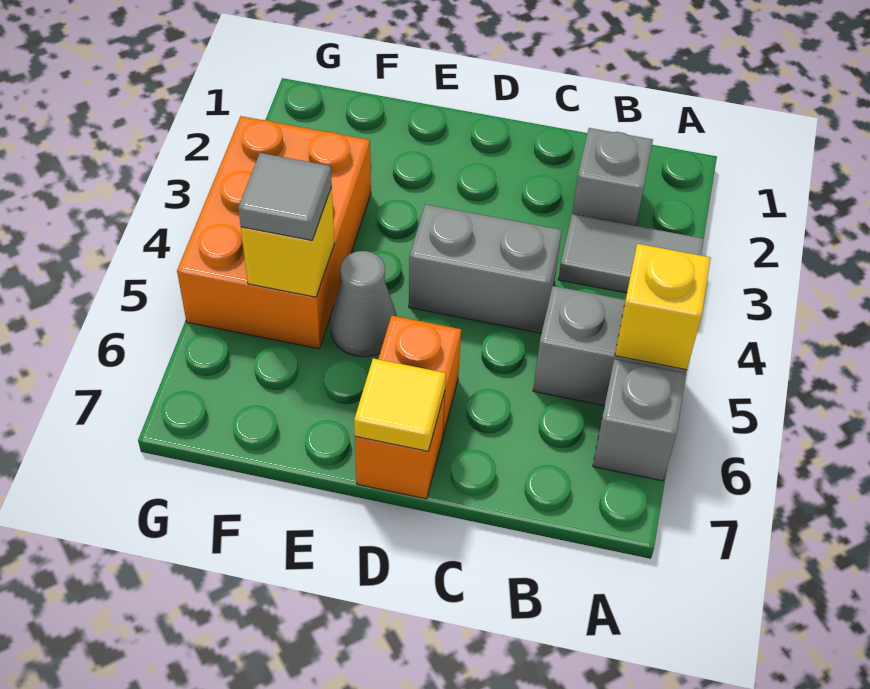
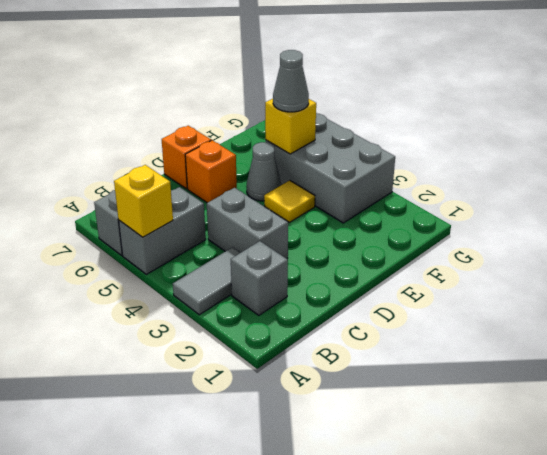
grey brick C4:D4 level 1 -> grey brick C3:C4 level 1
yellow tile D7 level 2 -> yellow tile E4 level 1
orange brick F3:G5 level 1 -> grey brick F3:G5 level 1
grey tile F5 level 3 -> grey cone F5 level 3

